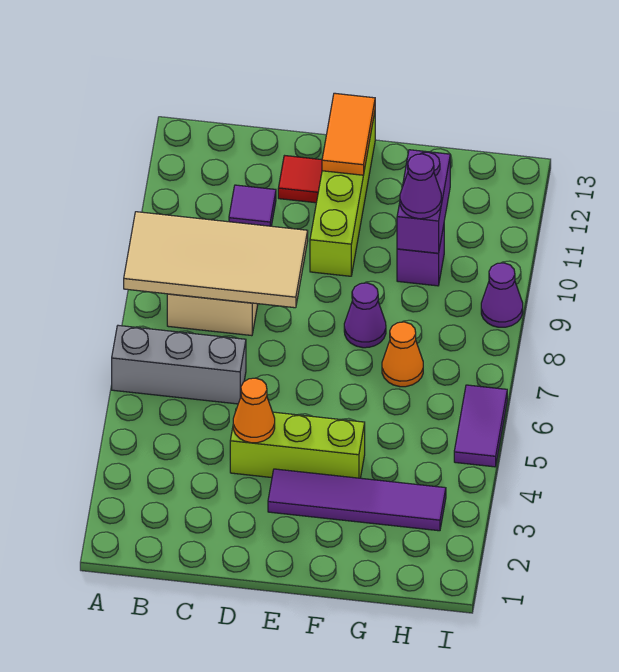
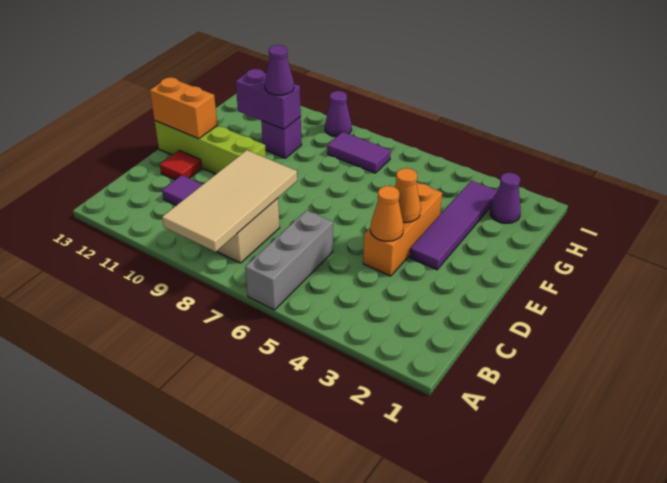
lime brick D4:F4 level 1 -> orange brick D4:F4 level 1
orange tile E12:E13 level 2 -> orange brick E12:E13 level 2
purple cone F8 level 1 -> purple cone H2 level 1
orange cone G7 level 1 -> orange cone E4 level 2
purple tile I5:I6 level 1 -> purple tile H7:H8 level 1

